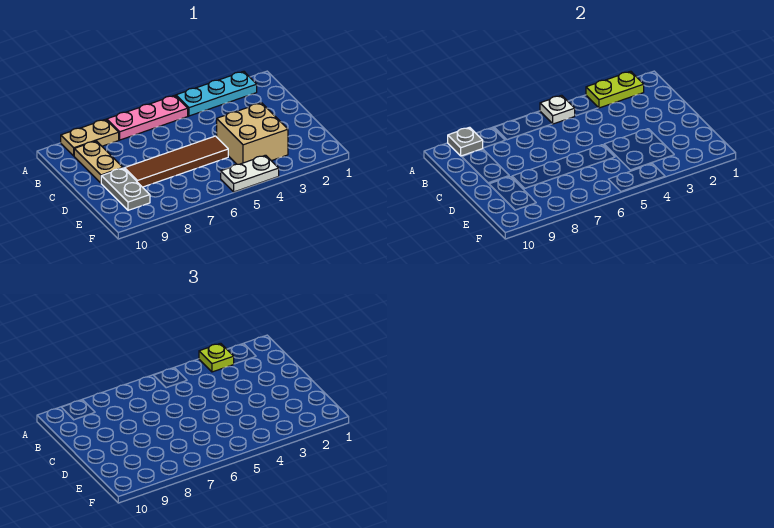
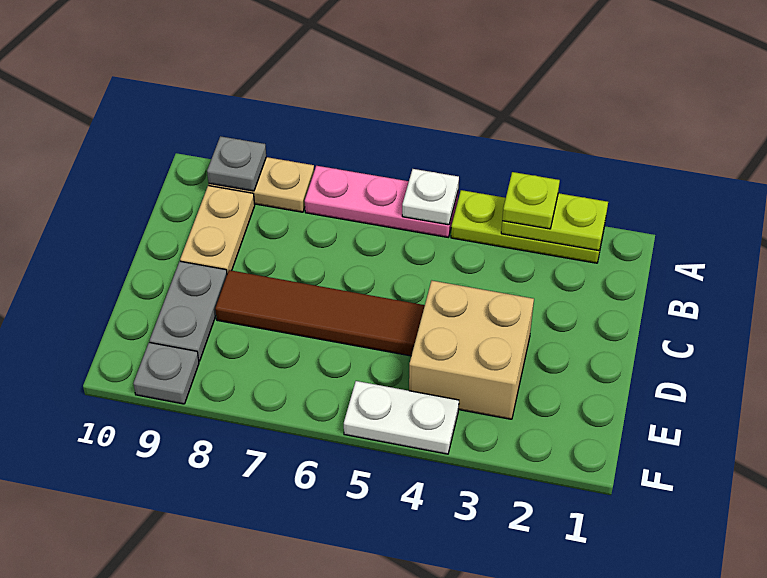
cyan plate A2:A4 level 1 -> lime plate A2:A4 level 1
none -> grey plate F9 level 1

